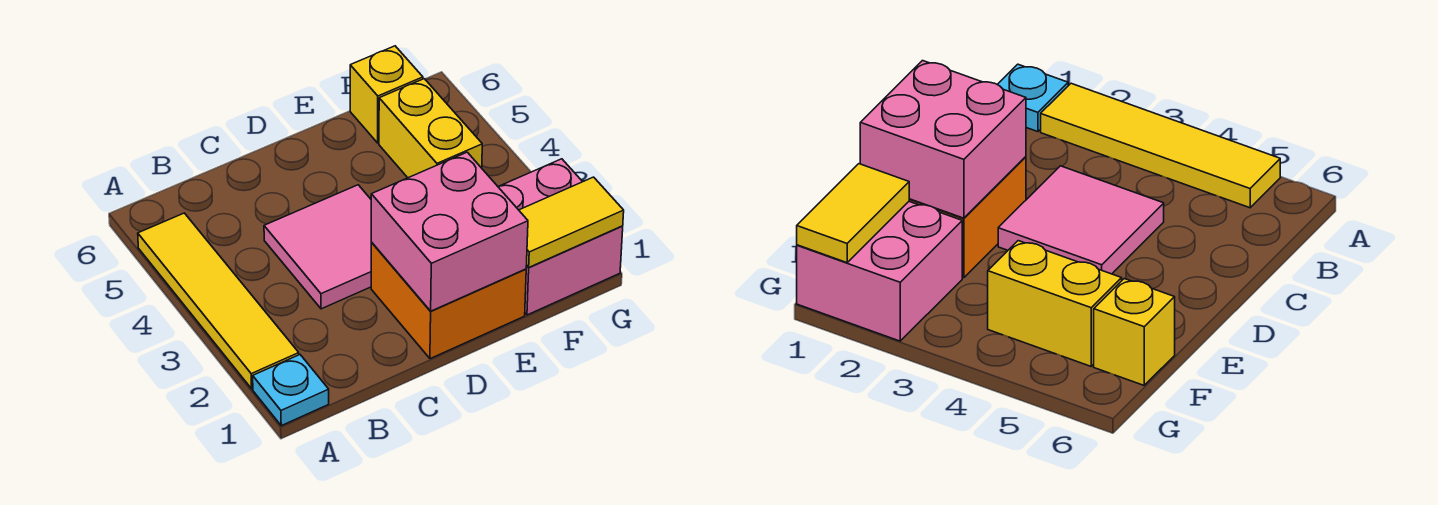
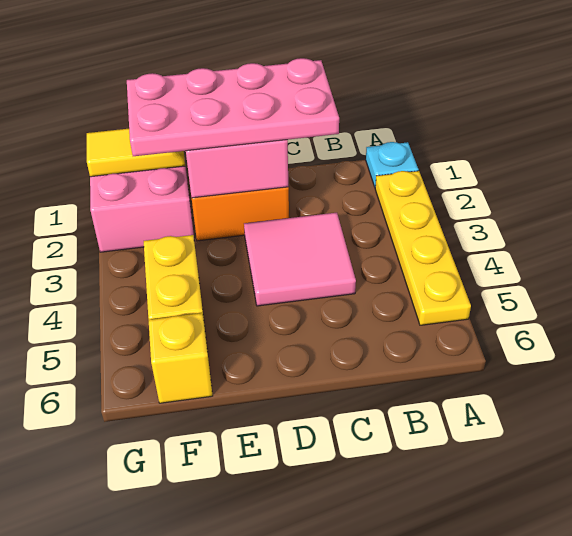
yellow tile A2:A5 level 1 -> yellow plate A2:A5 level 1
none -> pink plate C1:F2 level 3

